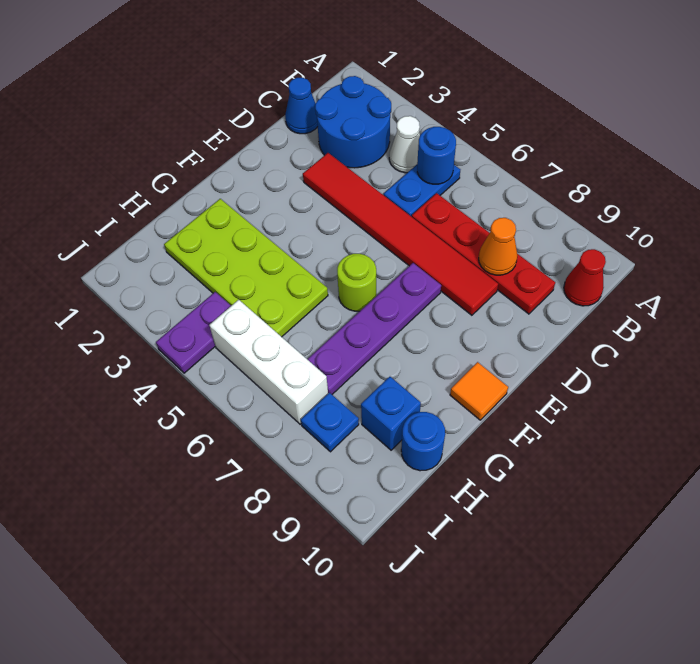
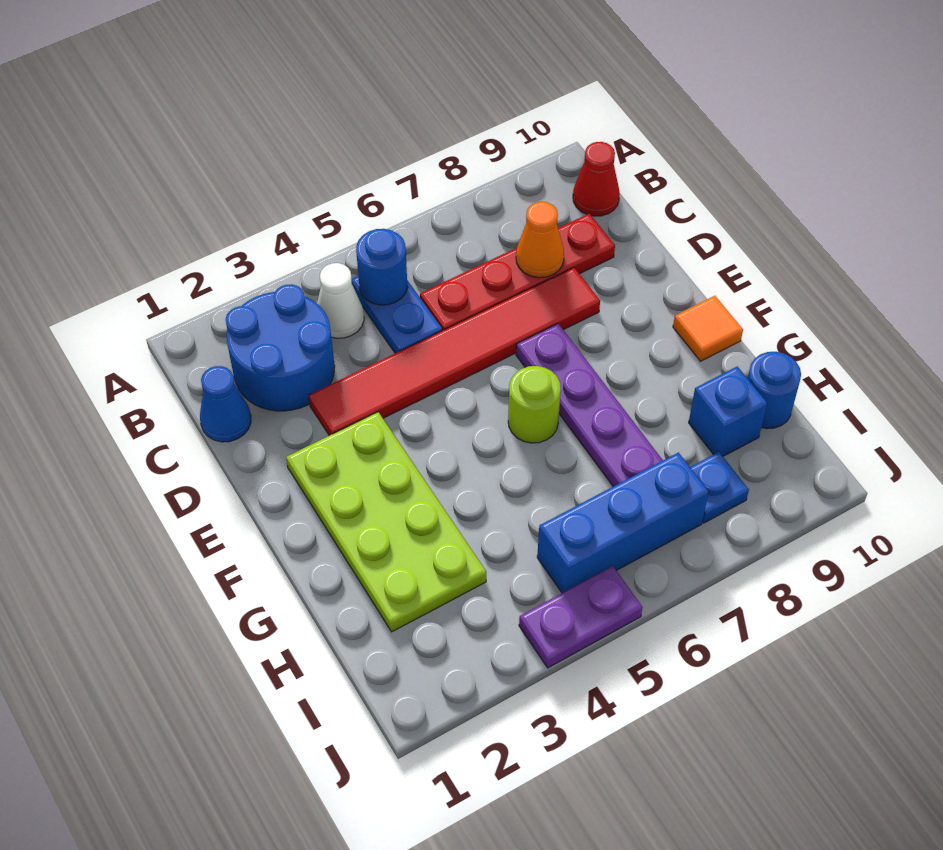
lime plate G2:H5 level 1 -> lime plate E2:H3 level 1
purple plate I4:J4 level 1 -> purple plate J4:J5 level 1
white brick I5:I7 level 1 -> blue brick I5:I7 level 1

